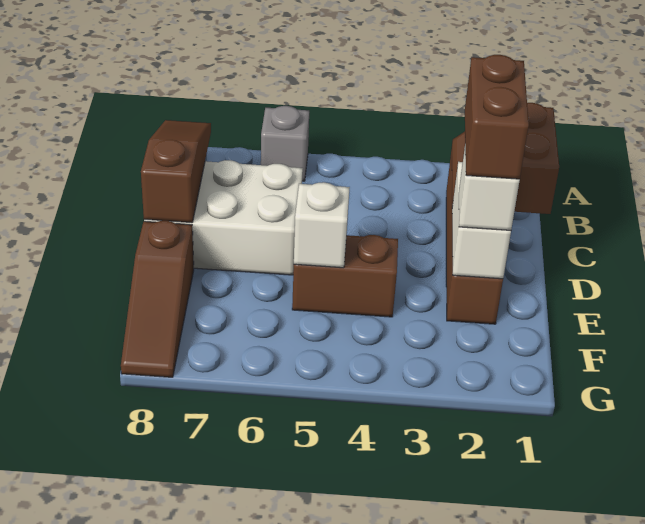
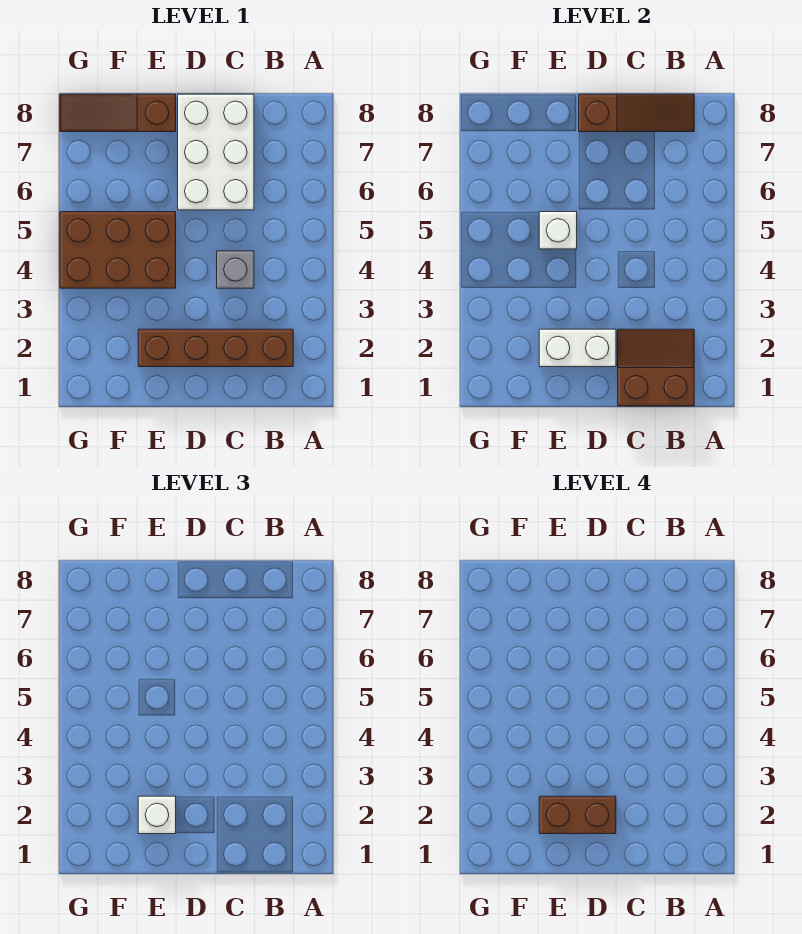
grey brick A6 level 1 -> grey brick C4 level 1
brown brick E4:E5 level 1 -> brown brick E4:G5 level 1

